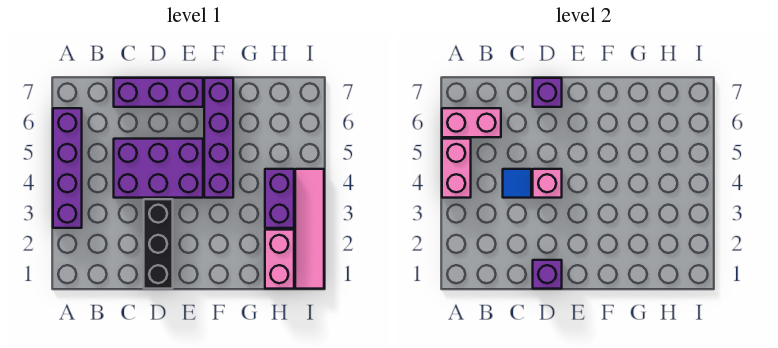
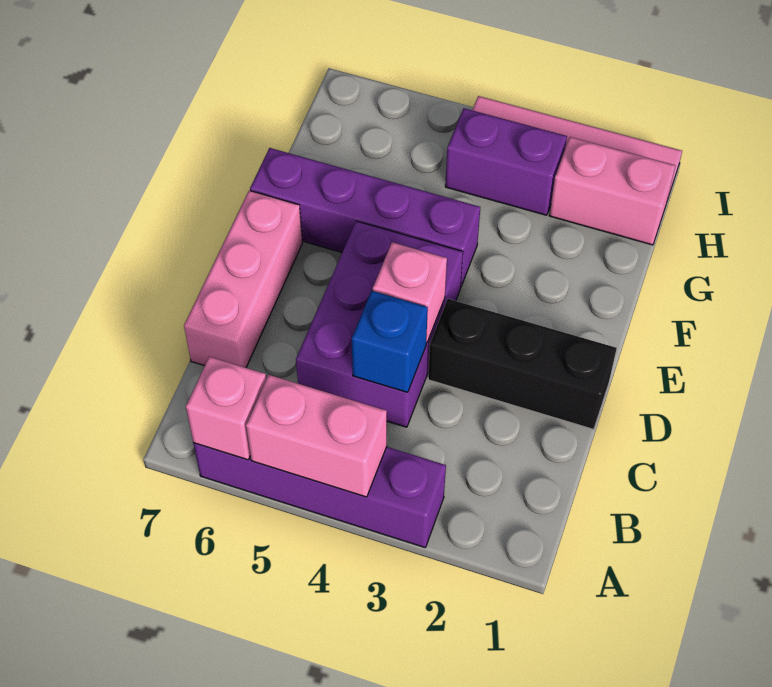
pink brick A6:B6 level 2 -> pink brick A6 level 2
blue tile C4 level 2 -> blue brick C4 level 2
purple brick C7:E7 level 1 -> pink brick C7:E7 level 1
purple brick D1 level 2 -> none
purple brick D7 level 2 -> none

